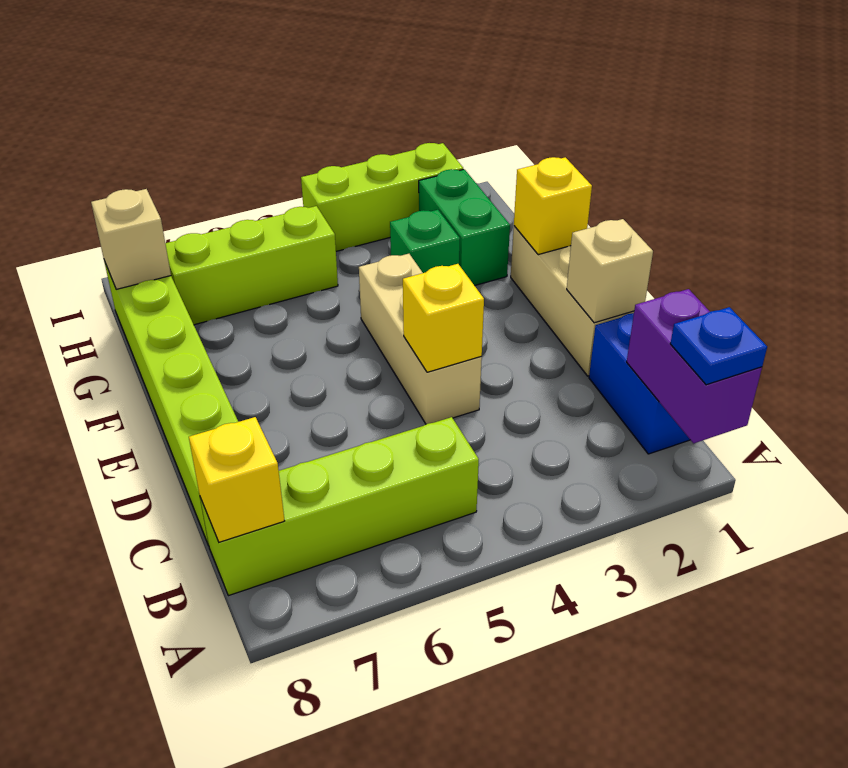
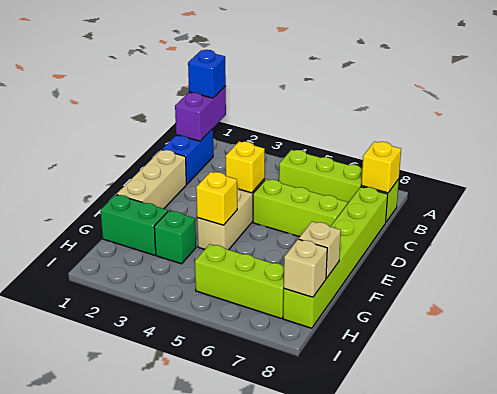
blue plate A1 level 3 -> blue brick A1 level 3
tan brick D1 level 2 -> tan brick G8 level 2
yellow brick F1 level 2 -> yellow brick F4 level 2
green brick G2:H2 level 1 -> green brick G1:G2 level 1
lime brick I2:I4 level 1 -> lime brick D5:D7 level 1

